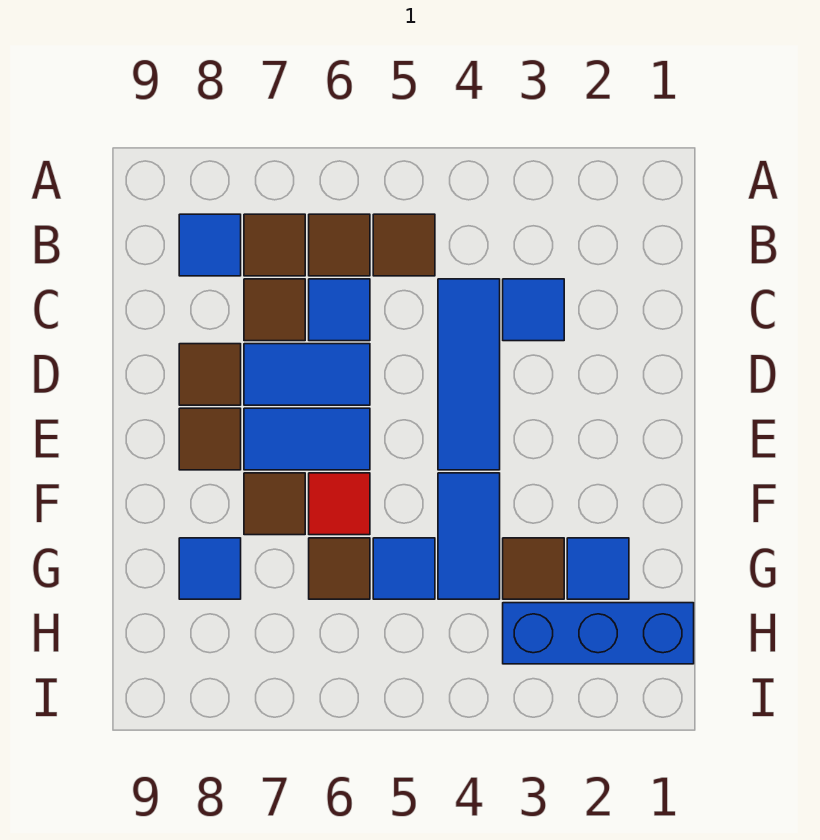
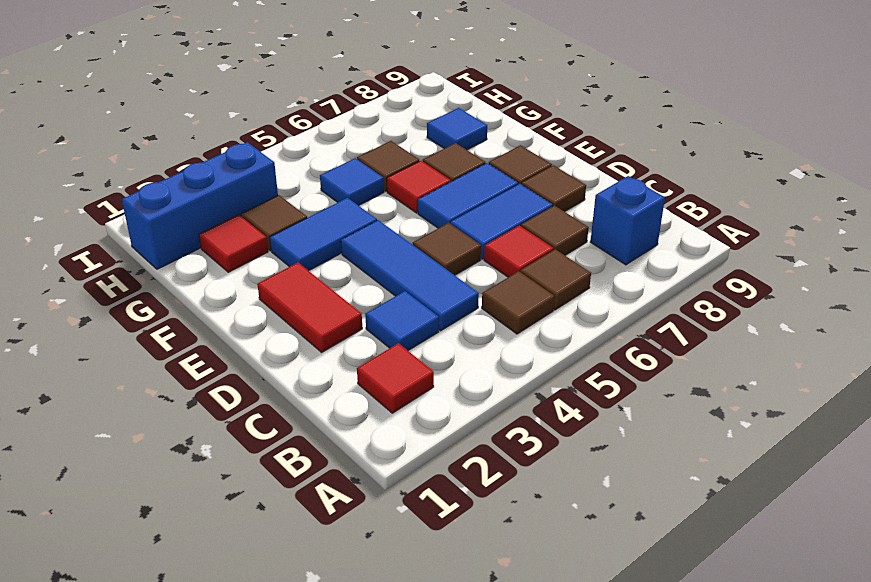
none -> red tile B2 level 1
brown tile B7 level 1 -> brown tile D5 level 1
blue tile B8 level 1 -> blue brick B8 level 1
blue tile C6 level 1 -> red tile C6 level 1
none -> red tile D2:E2 level 1
blue tile F4:G4 level 1 -> blue tile F3:F4 level 1
blue tile G2 level 1 -> red tile G2 level 1

